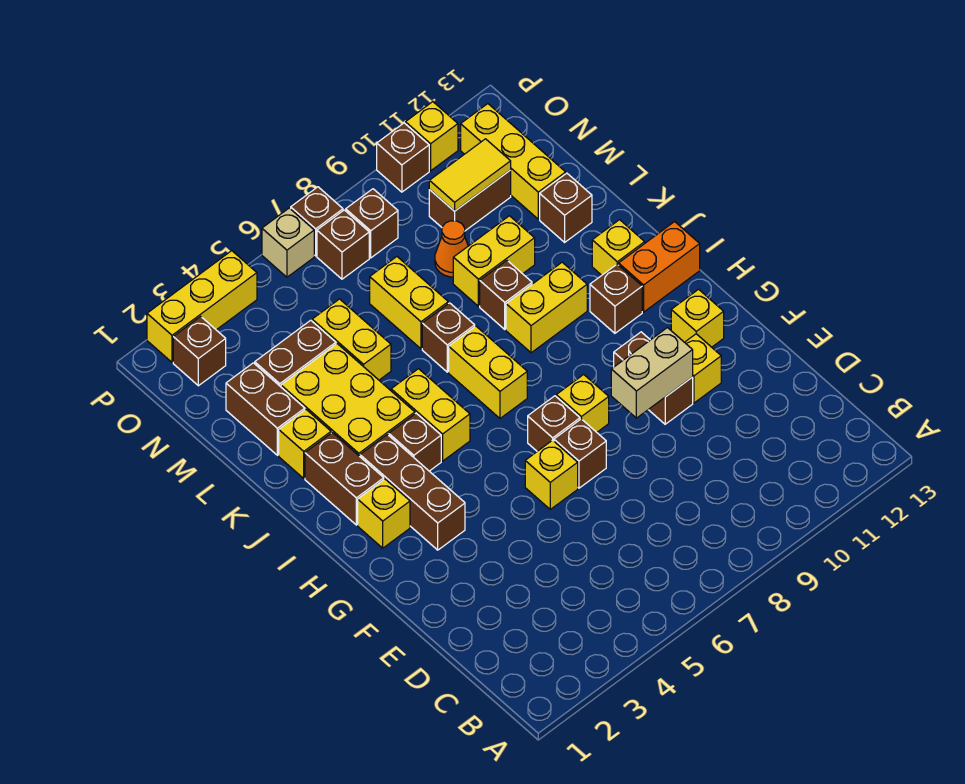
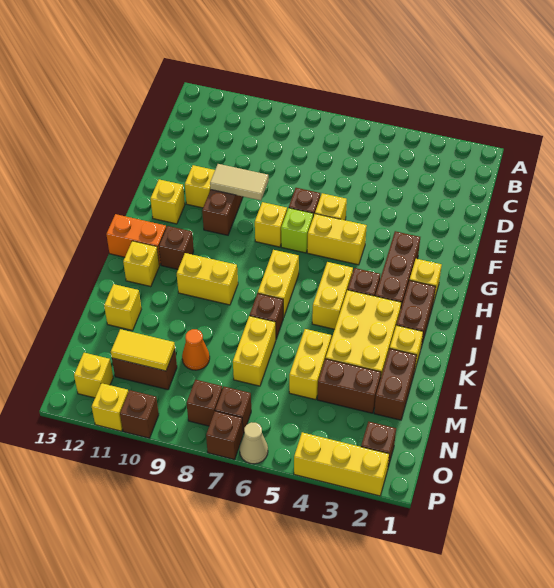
tan brick F9:F10 level 2 -> tan tile F9:F10 level 2
brown brick G7 level 1 -> lime brick G7 level 1
brown brick K9 level 1 -> none
yellow brick L9:L10 level 1 -> yellow brick G5:G6 level 1
brown brick L12 level 1 -> yellow brick L12 level 1
yellow brick M12:O12 level 1 -> yellow brick O12 level 1
tan brick P6 level 1 -> tan cone P6 level 1

